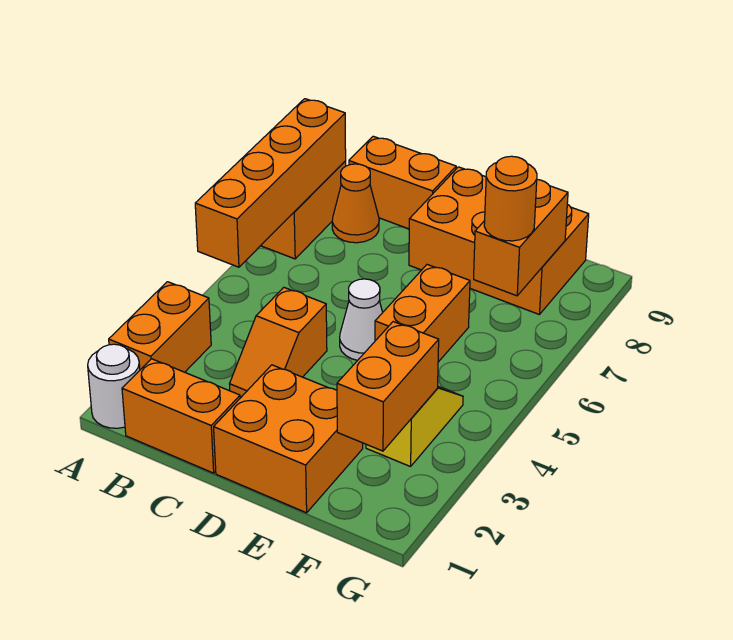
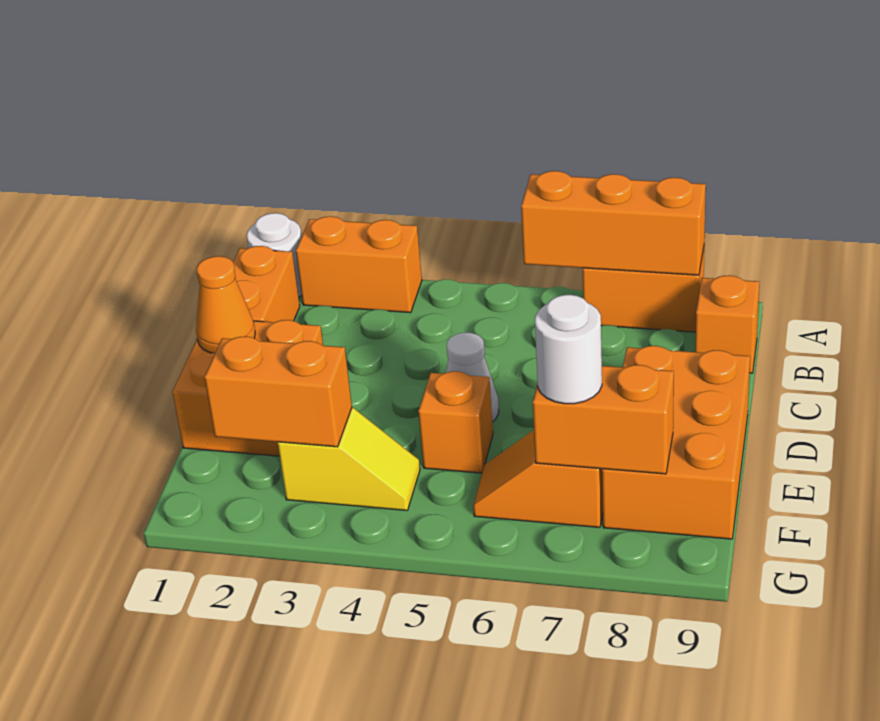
orange brick A5:A8 level 2 -> orange brick A6:A8 level 2
orange cone B8 level 1 -> orange cone D1 level 2
orange brick B9:C9 level 1 -> orange brick B9 level 1
orange slope C3:C4 level 1 top 4 -> orange slope F6:F7 level 1 top 7
orange brick E5:E6 level 1 -> orange brick E5 level 1
orange round brick F7 level 3 -> white round brick F7 level 3

